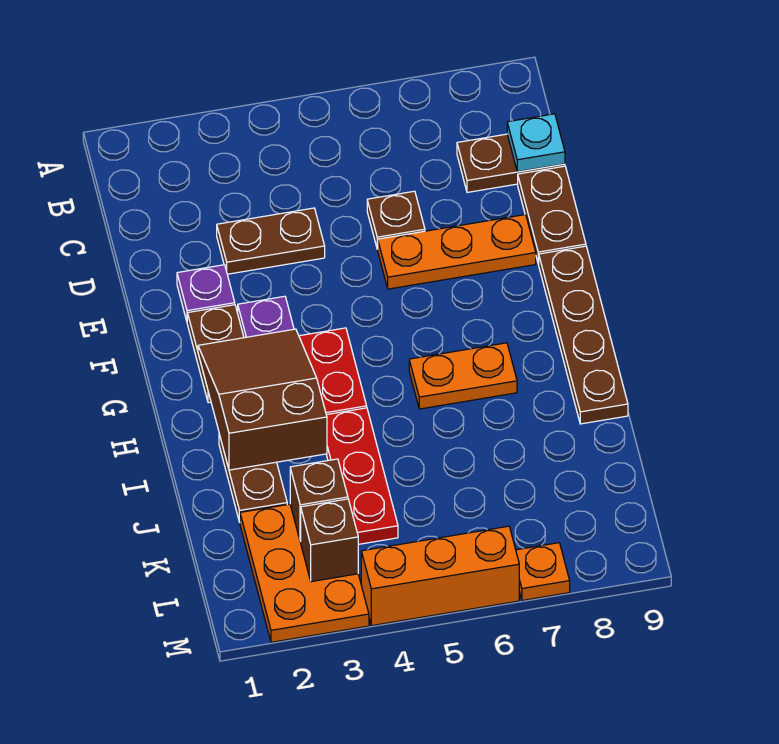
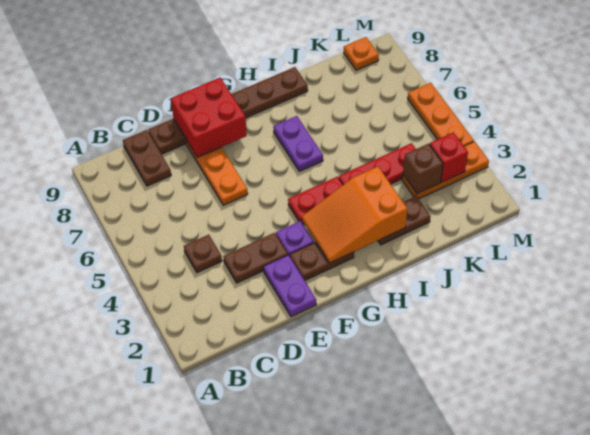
cyan plate C9 level 2 -> none
brown plate D3:D4 level 1 -> brown plate D3:E3 level 1
brown plate D6 level 1 -> brown plate C4 level 1
purple plate E2 level 1 -> purple plate E1:E2 level 1
none -> red brick E8:F9 level 2
brown slope G2:I3 level 2 top I -> orange slope G2:I3 level 2 top I
orange plate H6:H7 level 1 -> purple plate H6:H7 level 1
orange plate K2:M3 level 1 -> orange plate K3:M3 level 1
brown brick L3 level 2 -> red brick L3 level 2
orange brick M4:M6 level 1 -> orange plate M4:M6 level 1
orange plate M7 level 1 -> orange plate L9 level 1

